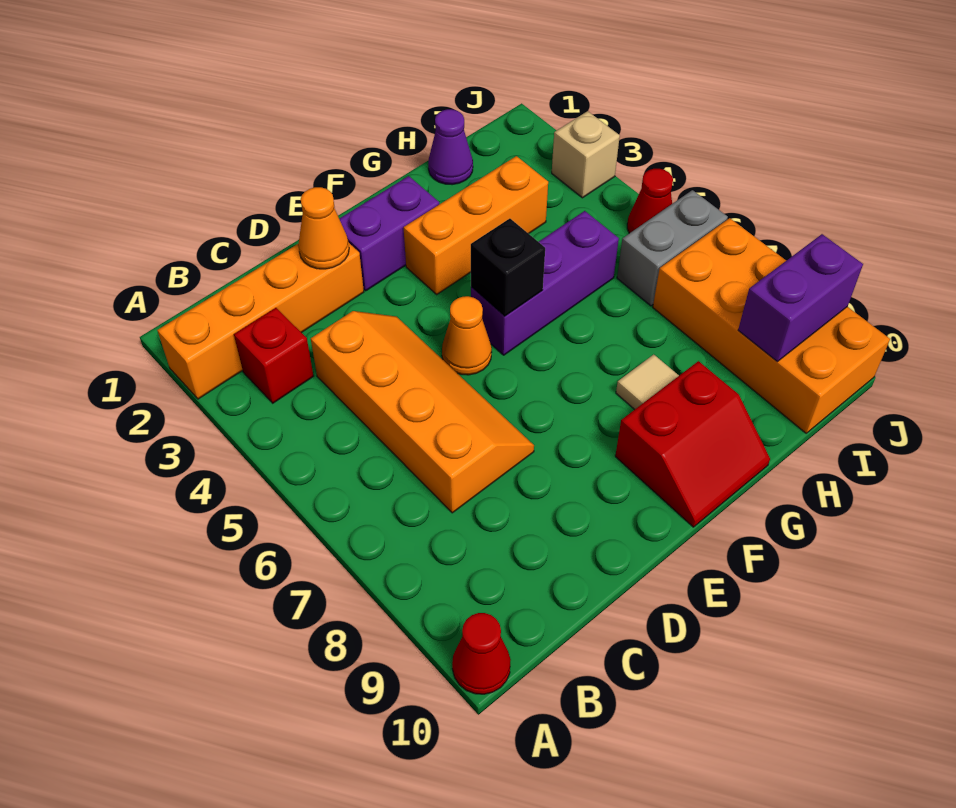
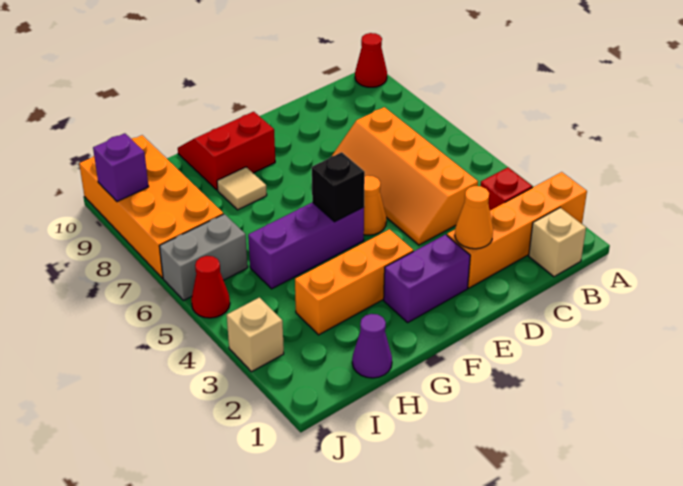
none -> tan brick B1 level 1
purple brick I9:J9 level 2 -> purple brick J9 level 2

